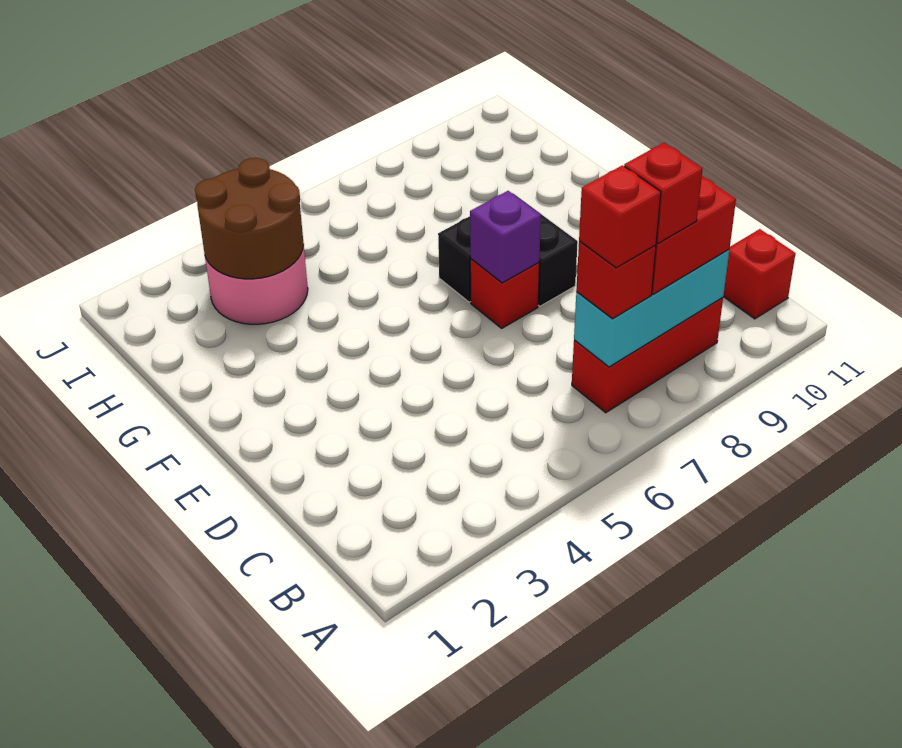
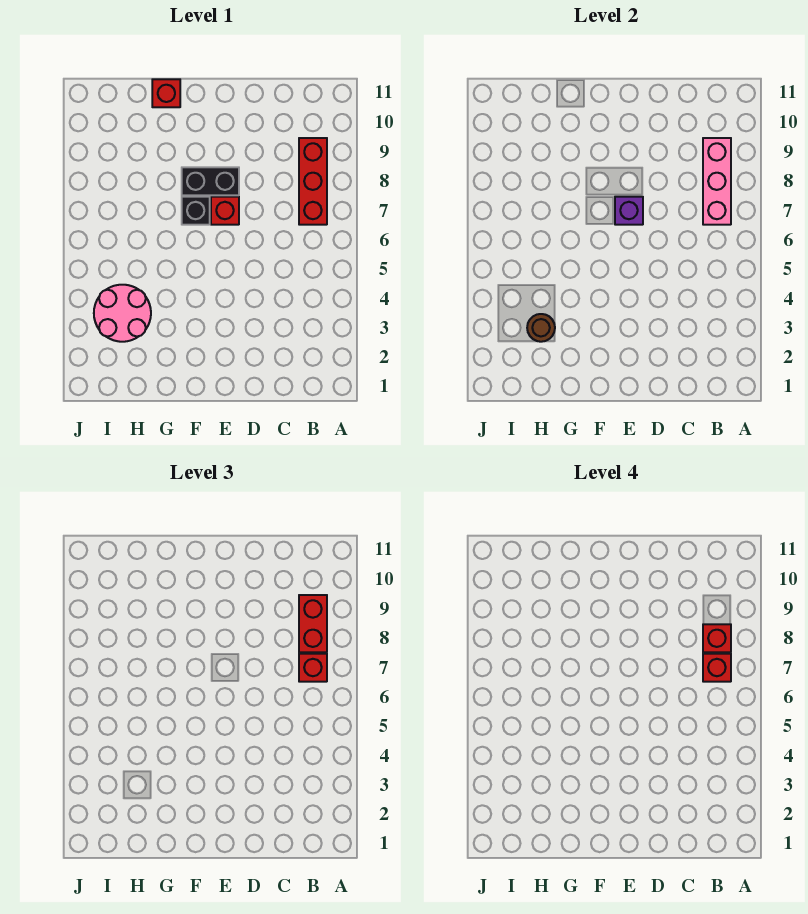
cyan brick B7:B9 level 2 -> pink brick B7:B9 level 2
red brick B11 level 1 -> red brick G11 level 1
brown round brick H3:I4 level 2 -> brown round brick H3 level 2

